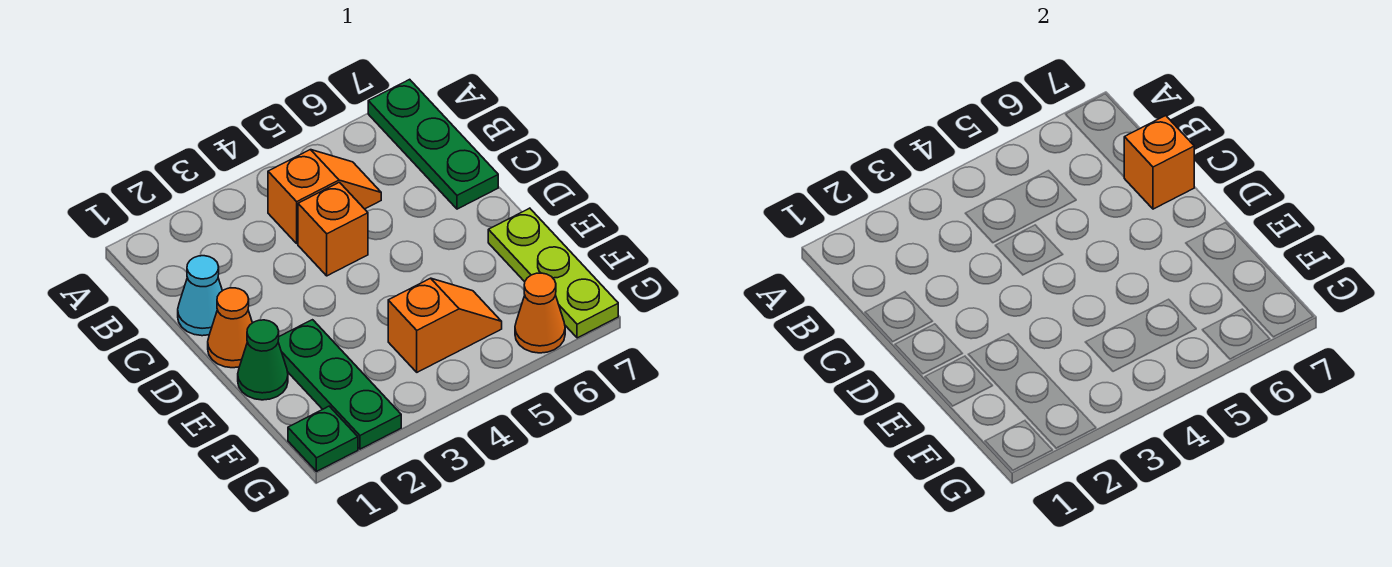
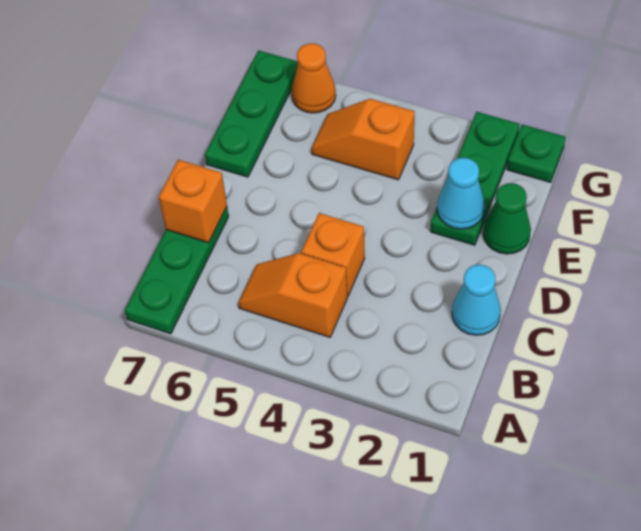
orange cone D1 level 1 -> none
none -> cyan cone E2 level 2
lime plate E7:G7 level 1 -> green plate E7:G7 level 1

